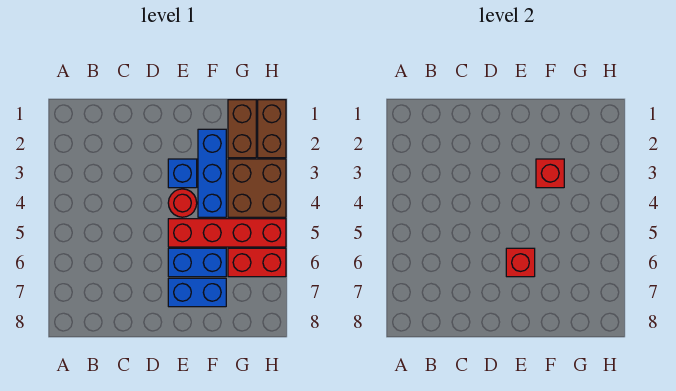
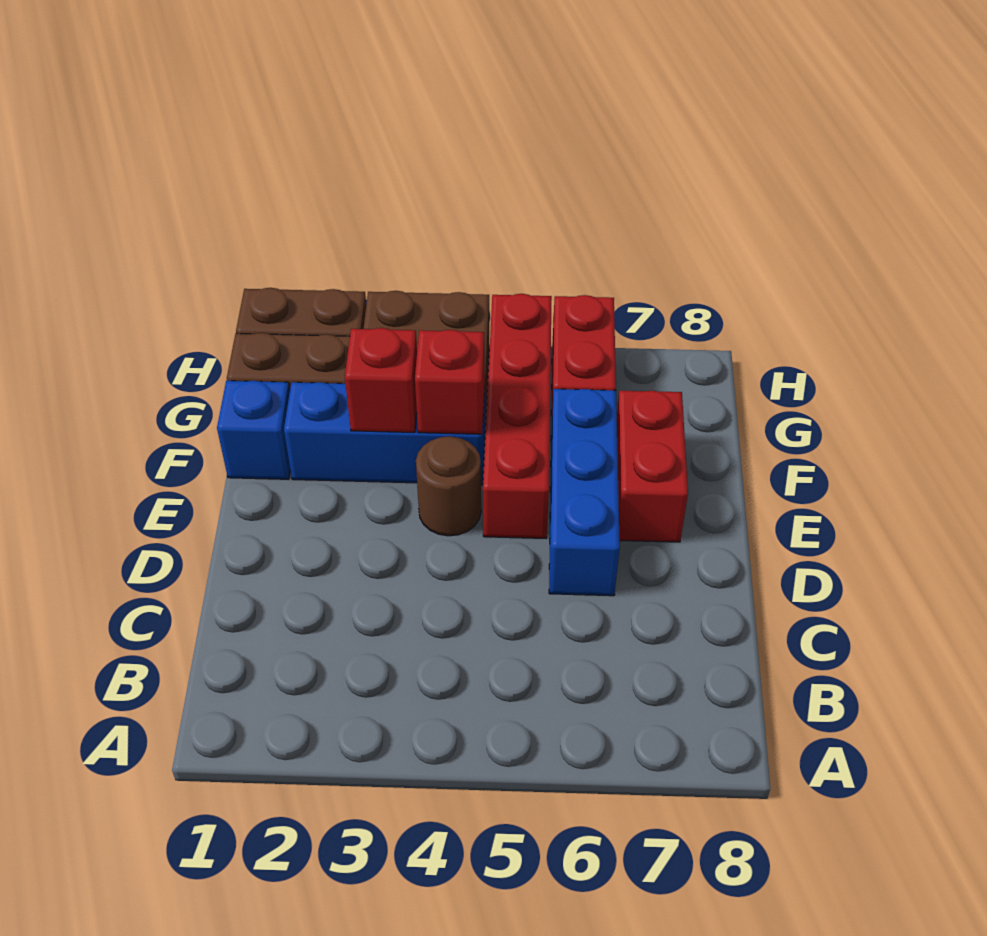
blue brick E3 level 1 -> blue brick F1 level 1
red round brick E4 level 1 -> brown round brick E4 level 1
blue brick E6:F6 level 1 -> blue brick D6:F6 level 1
red brick E6 level 2 -> red brick F4 level 2
blue brick E7:F7 level 1 -> red brick E7:F7 level 1

